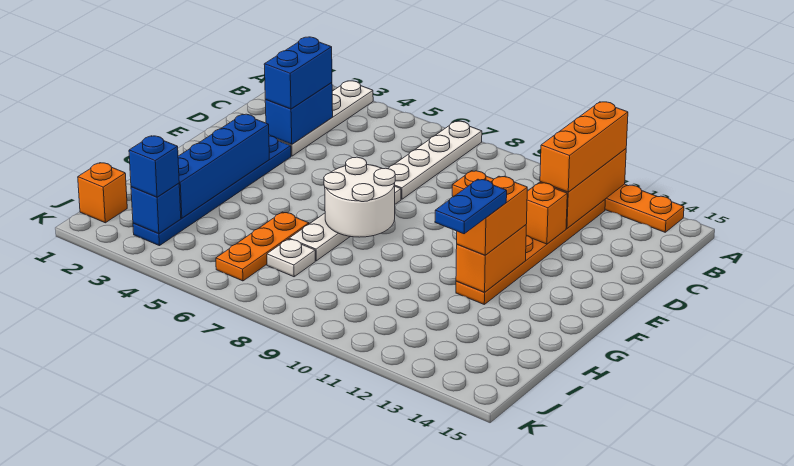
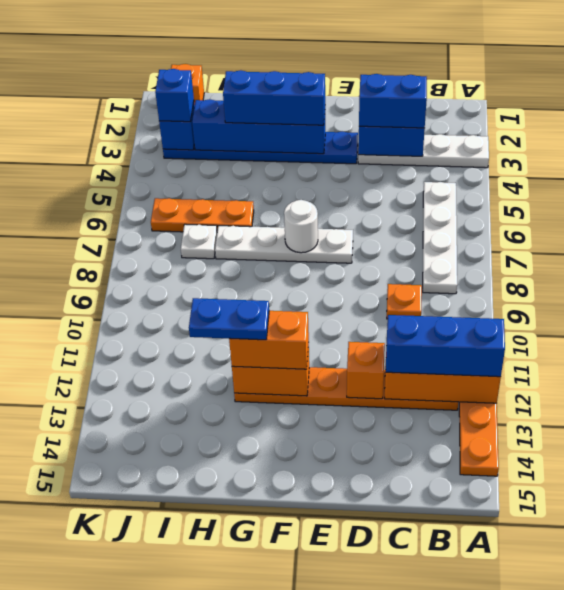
white plate A7:D7 level 1 -> white plate B5:B8 level 1
orange brick A12:C12 level 3 -> blue brick A12:C12 level 3
none -> blue brick F3:H3 level 3
white round brick F7:G8 level 2 -> white round brick F7 level 2

